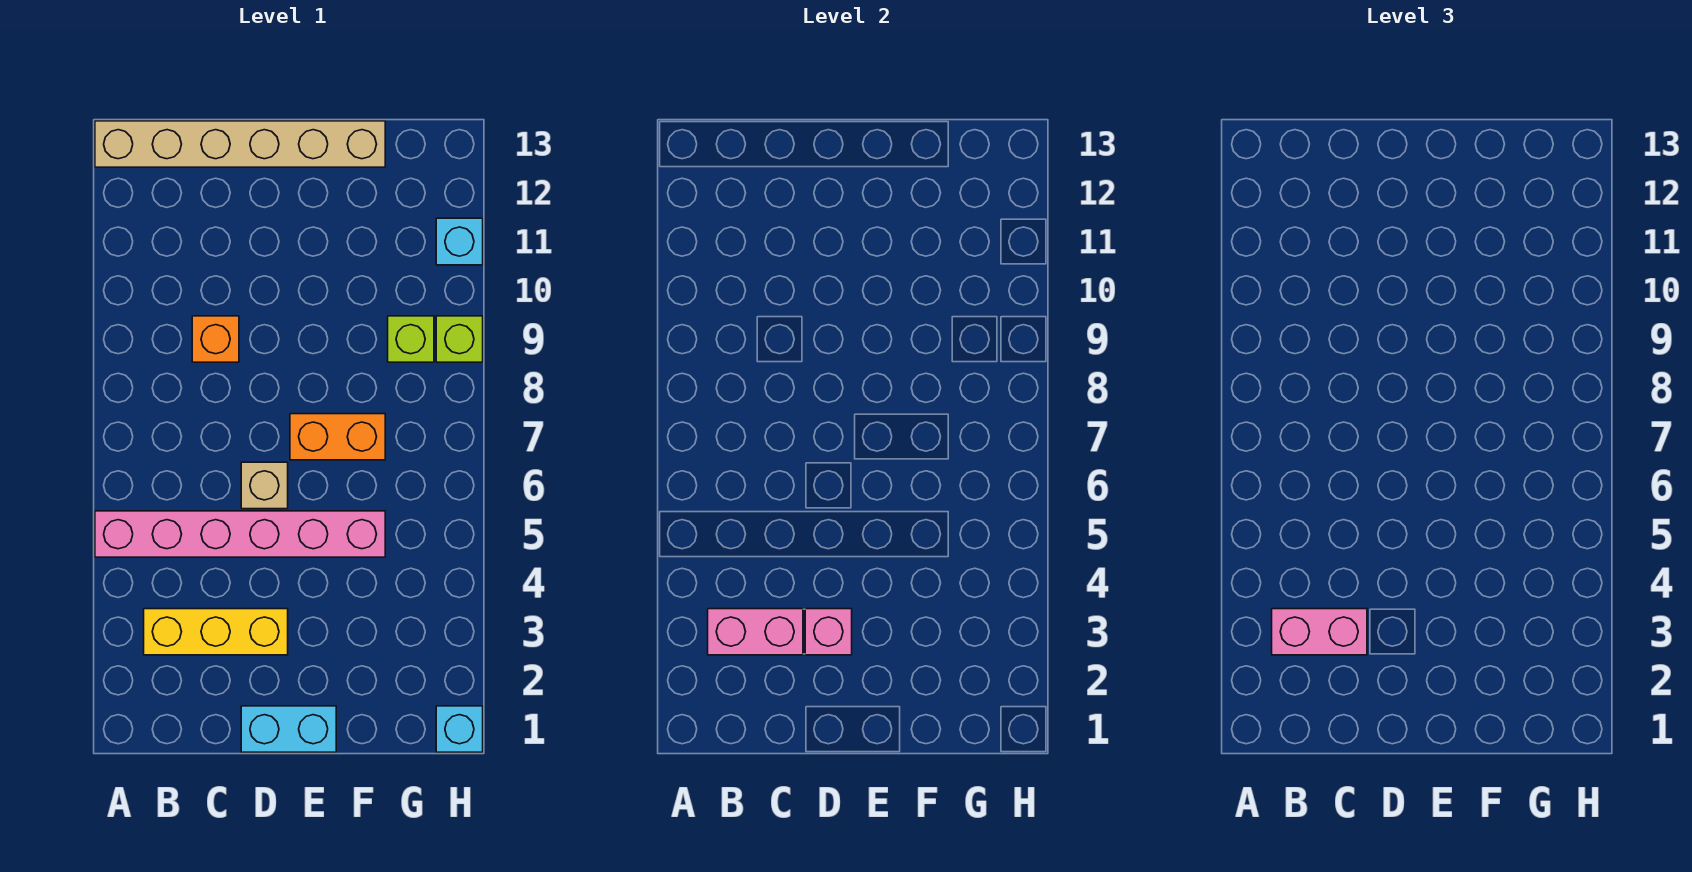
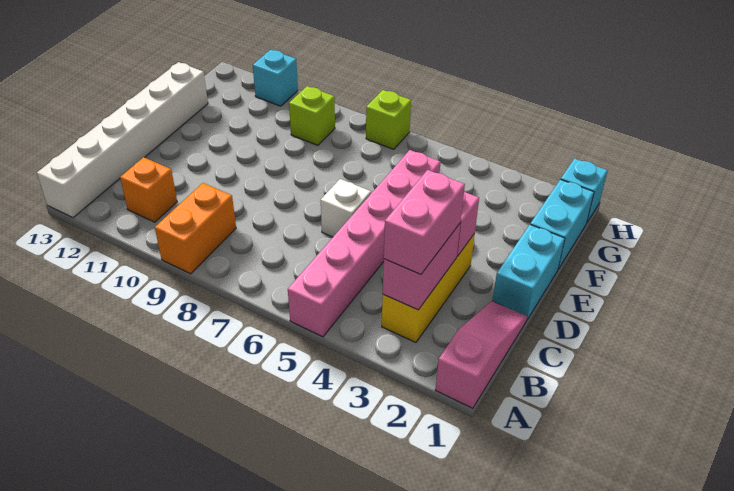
none -> pink slope A1:C1 level 1 top A
tan brick A13:F13 level 1 -> white brick A13:F13 level 1
orange brick C9 level 1 -> orange brick B11 level 1
tan brick D6 level 1 -> white brick D6 level 1
orange brick E7:F7 level 1 -> orange brick A9:B9 level 1
none -> cyan brick F1:G1 level 1
lime brick H9 level 1 -> lime brick H7 level 1

